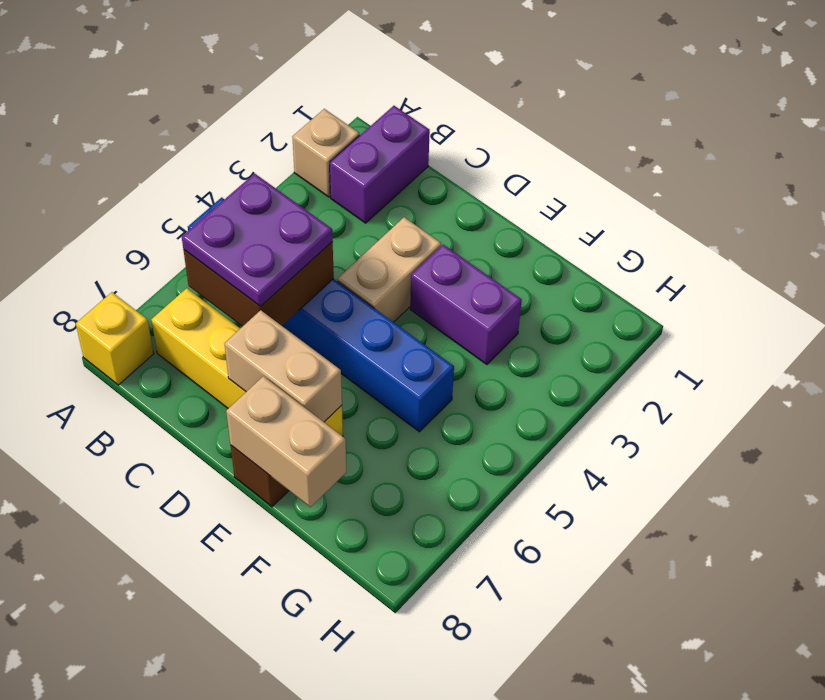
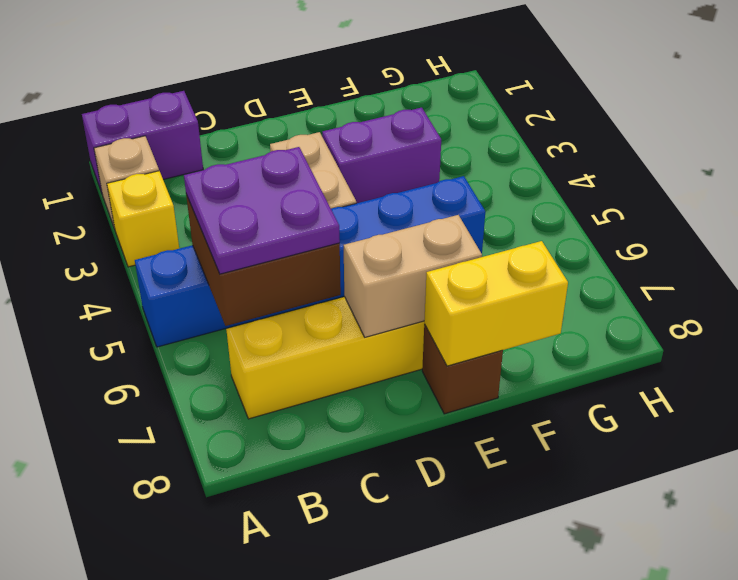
yellow brick A8 level 1 -> yellow brick A3 level 1
purple brick B1:B2 level 1 -> purple brick A1:B1 level 1
tan brick E8:F8 level 2 -> yellow brick E8:F8 level 2

